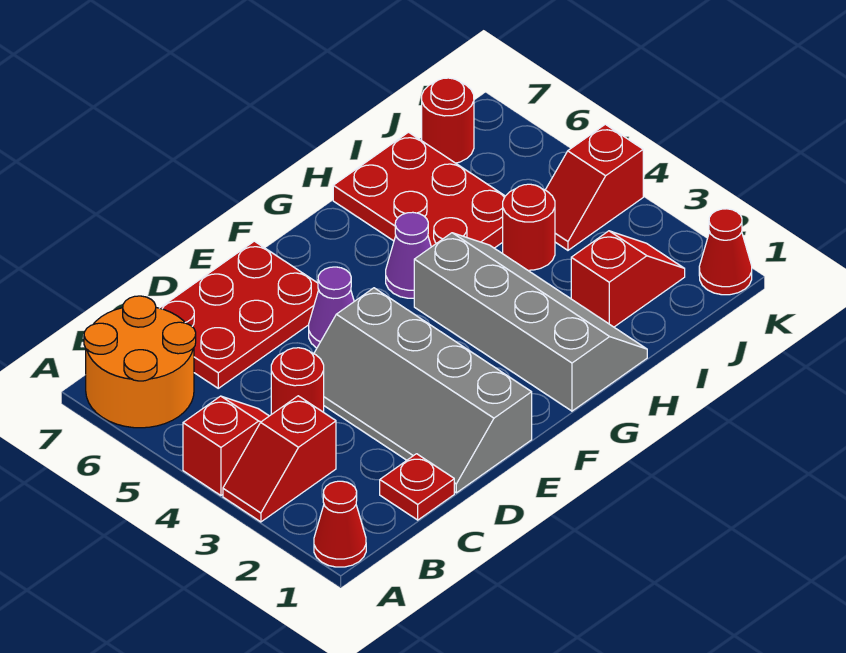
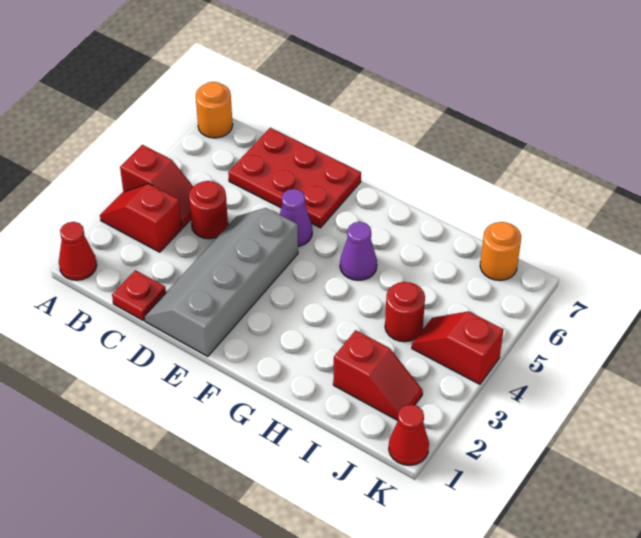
orange round brick A6:B7 level 1 -> orange round brick A7 level 1
grey slope G1:H4 level 1 top G -> none
red plate H5:I7 level 1 -> none
red round brick J7 level 1 -> orange round brick J7 level 1

